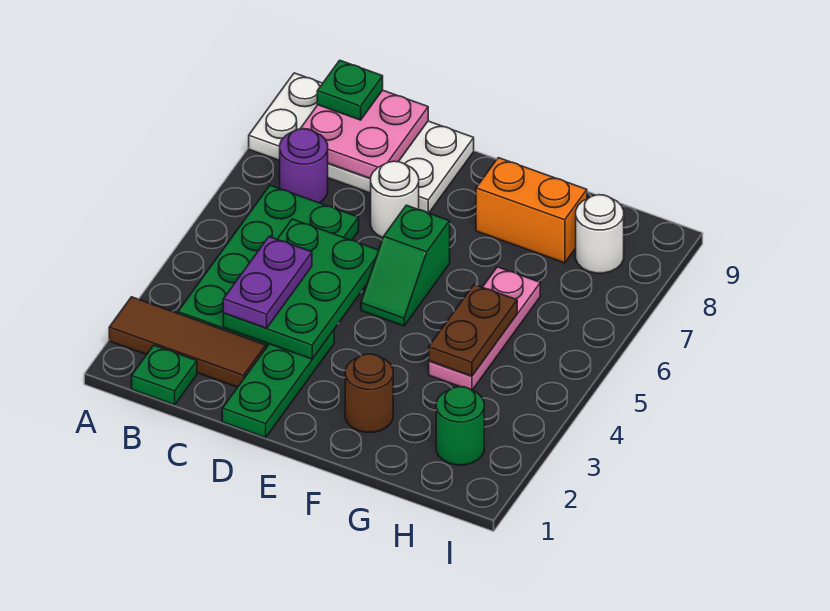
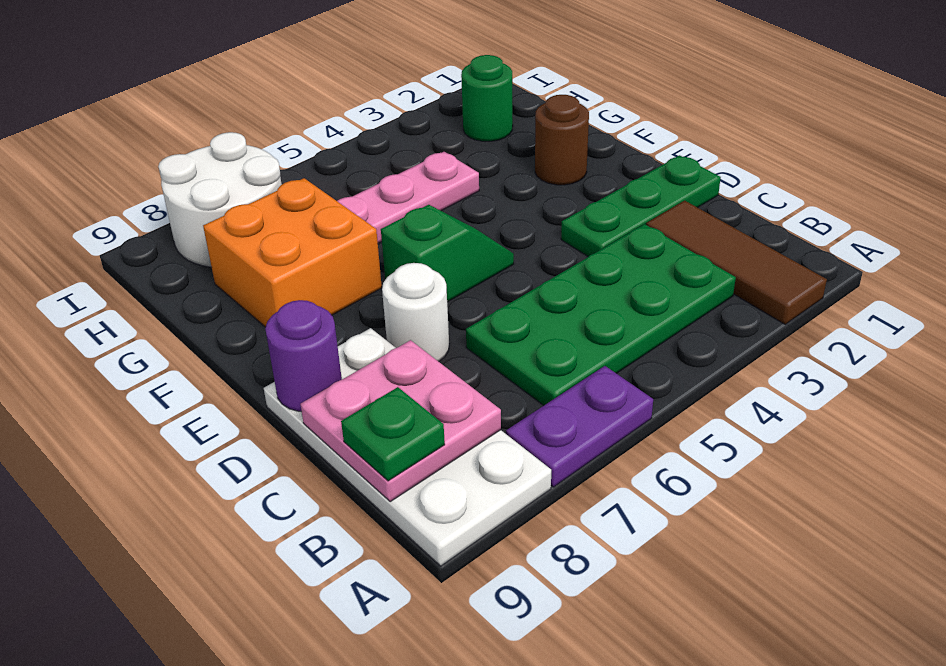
green plate B1 level 1 -> none
purple round brick B7 level 1 -> purple round brick D9 level 2
green plate C3:D5 level 2 -> none
purple plate C3:C4 level 3 -> purple plate A6:A7 level 1
orange brick F8:G8 level 1 -> orange brick F7:G8 level 1
brown plate G4:G5 level 2 -> none
white round brick H8 level 1 -> white round brick H7:I8 level 1

